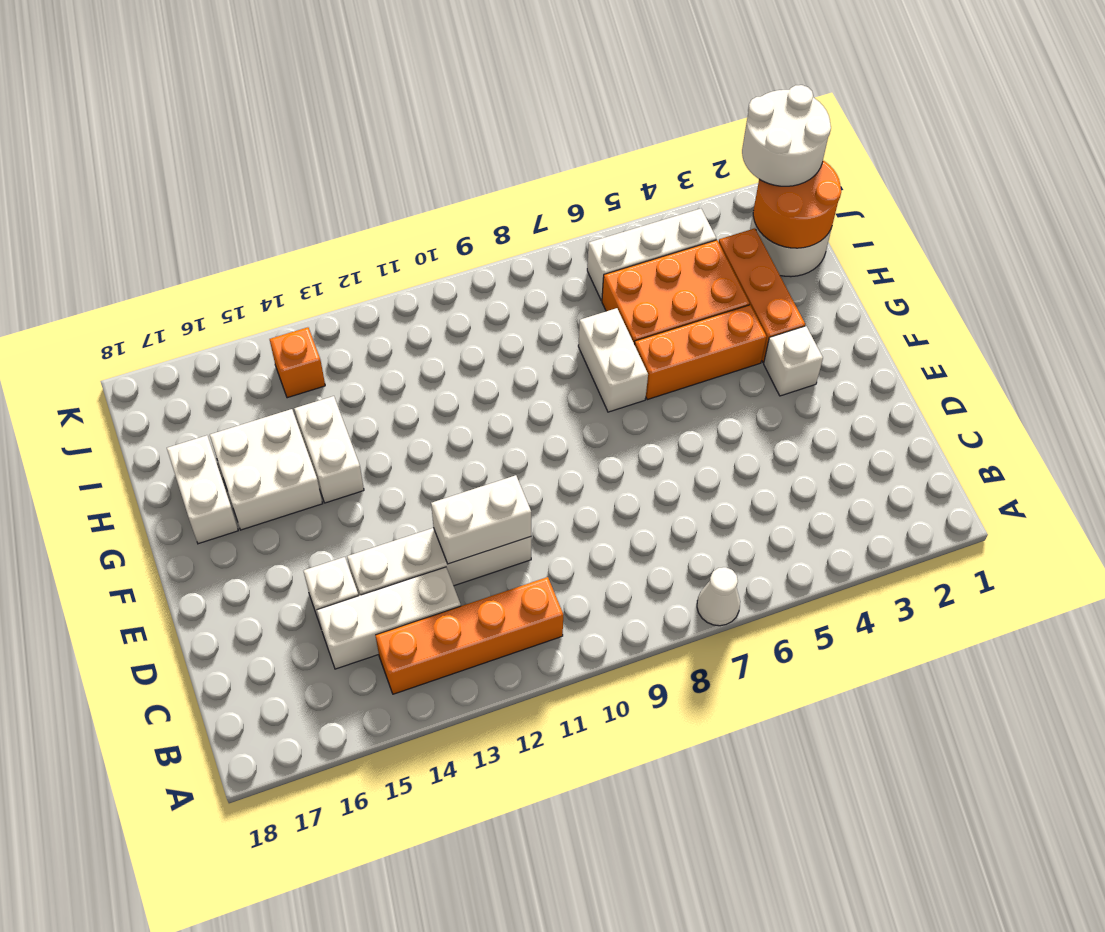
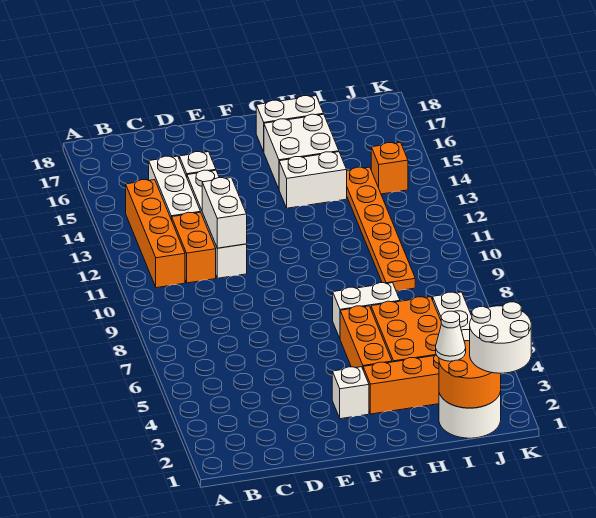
white cone A7 level 1 -> white cone I2 level 3
none -> orange brick C11:C12 level 1
none -> orange plate I9:I14 level 1

